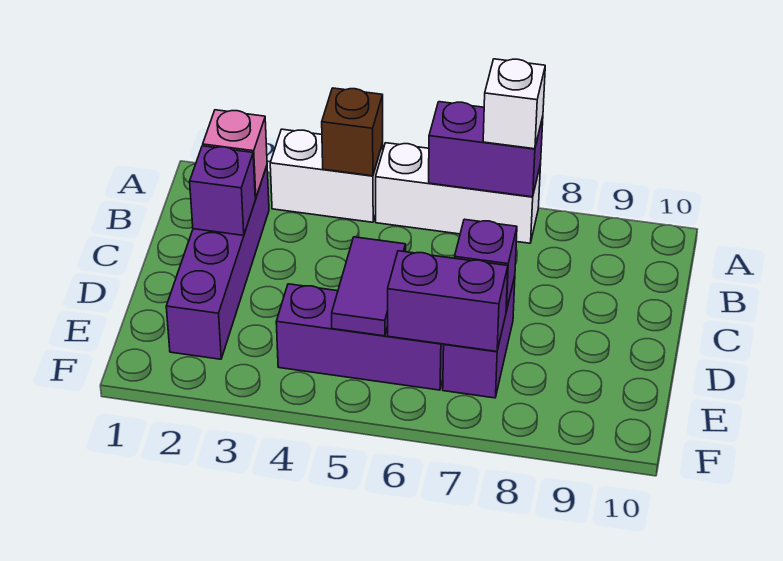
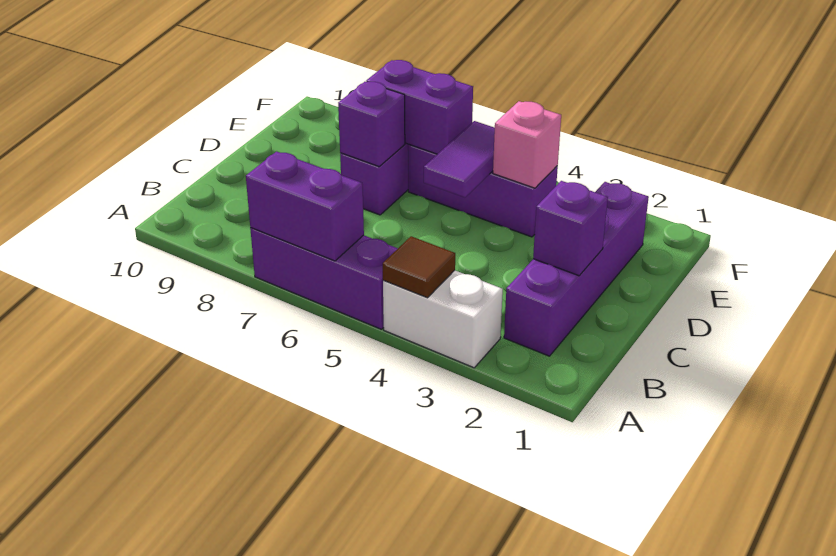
brown brick A4 level 2 -> brown tile A4 level 2
white brick A5:A7 level 1 -> purple brick A5:A7 level 1
white brick A7 level 3 -> none
pink brick B2 level 2 -> pink brick E4 level 2

